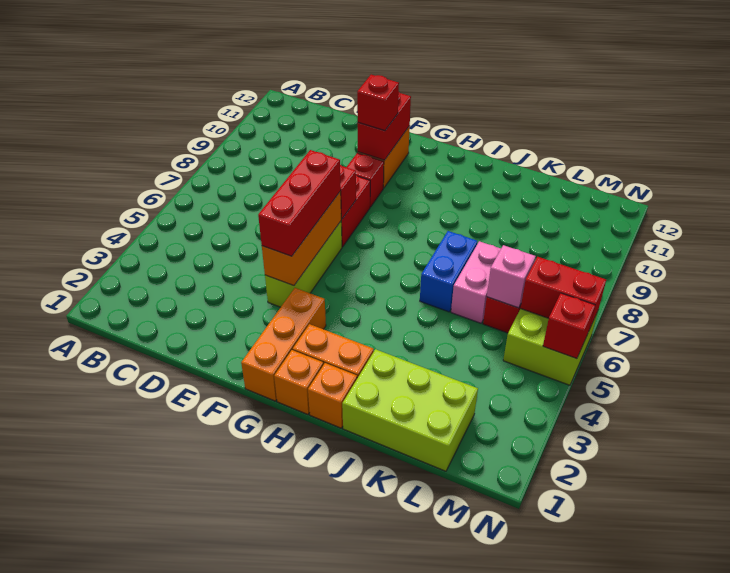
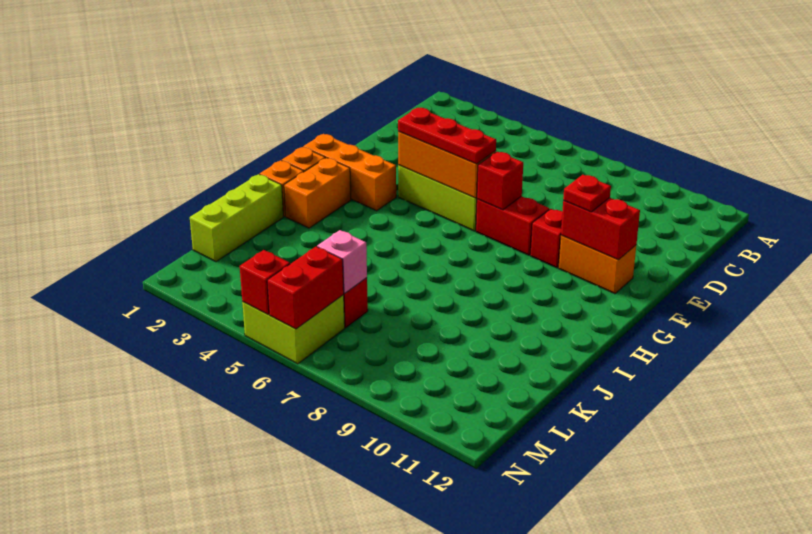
red brick F4:F6 level 3 -> red plate F4:F6 level 3
red brick F10 level 3 -> red plate F10 level 3
lime brick J1:L2 level 1 -> lime brick J1:L1 level 1
blue brick J6:J7 level 1 -> none
pink brick K6:K7 level 1 -> none

